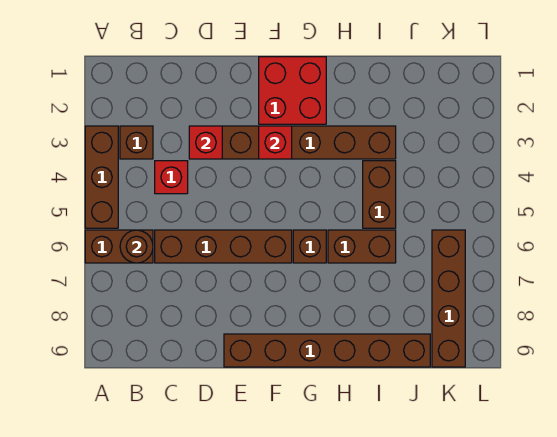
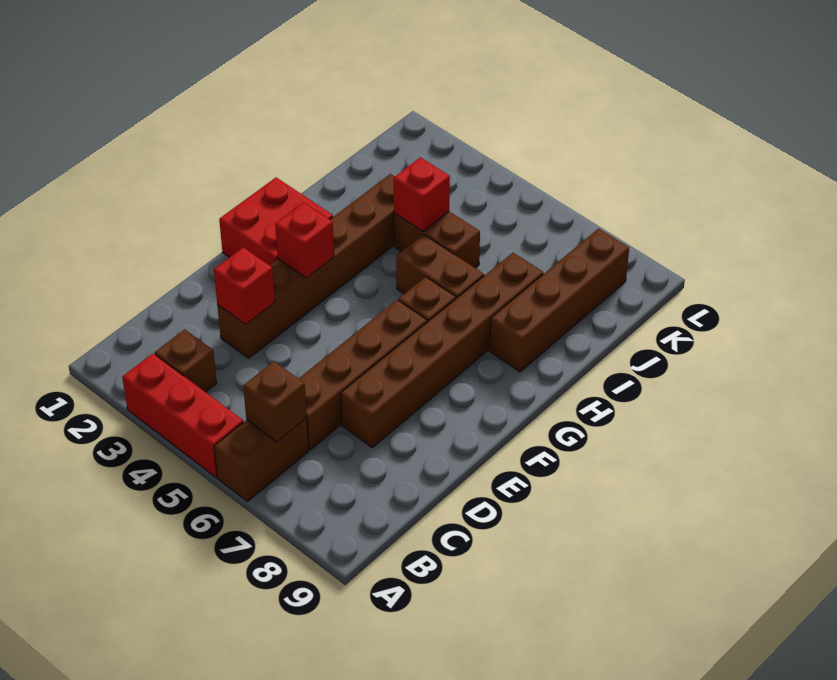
brown brick A3:A5 level 1 -> red brick A3:A5 level 1
brown round brick B6 level 2 -> brown brick B6 level 2
red brick C4 level 1 -> red brick I4 level 2
brown brick E9:J9 level 1 -> brown brick D7:I7 level 1
brown brick H6:I6 level 1 -> brown brick H5:H6 level 1
brown brick K6:K9 level 1 -> brown brick H8:K8 level 1

